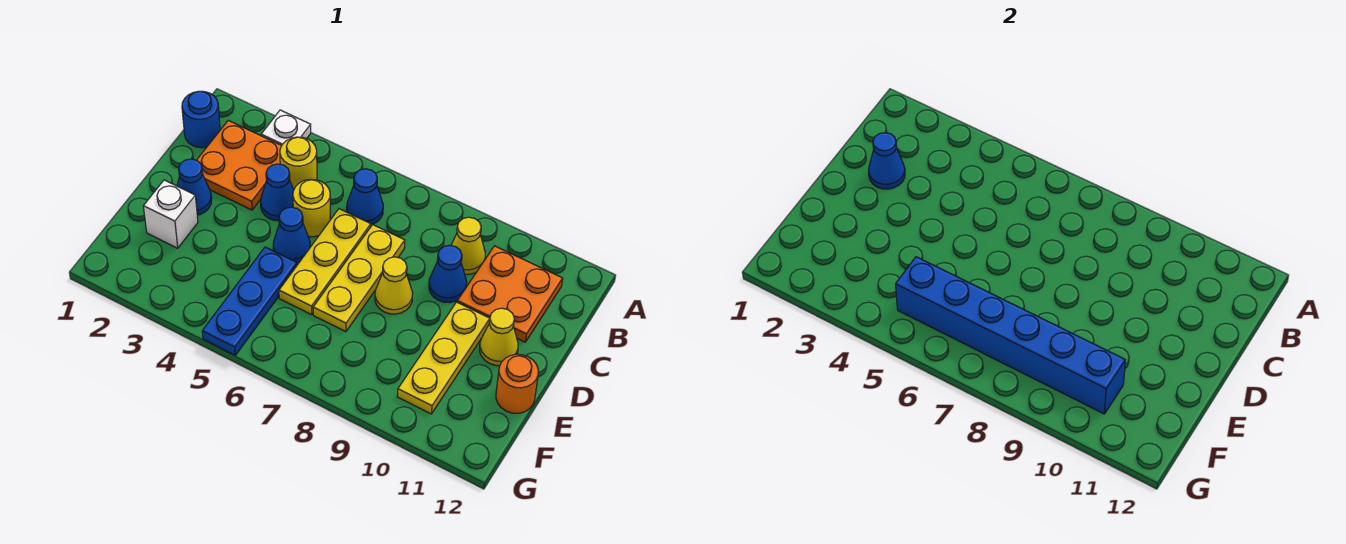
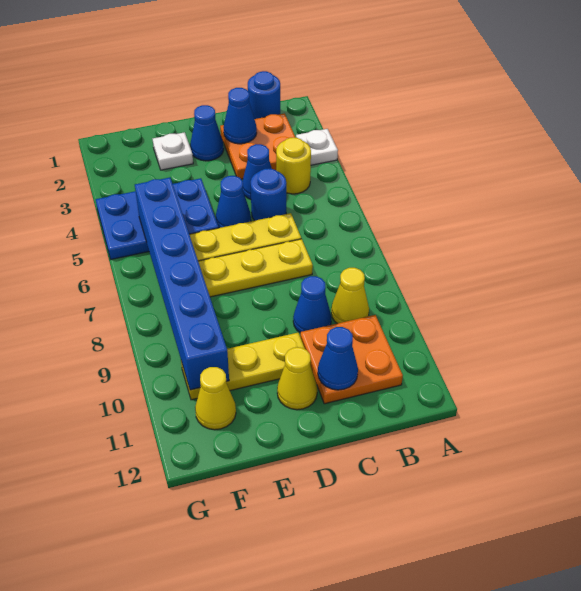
blue cone B6 level 1 -> blue cone C11 level 2
yellow round brick C5 level 1 -> blue round brick C5 level 1
yellow cone D8 level 1 -> yellow cone F11 level 1
white brick E2 level 1 -> white plate E2 level 1
blue plate E5:G5 level 1 -> blue plate E4:G5 level 1
orange round brick E12 level 1 -> none

